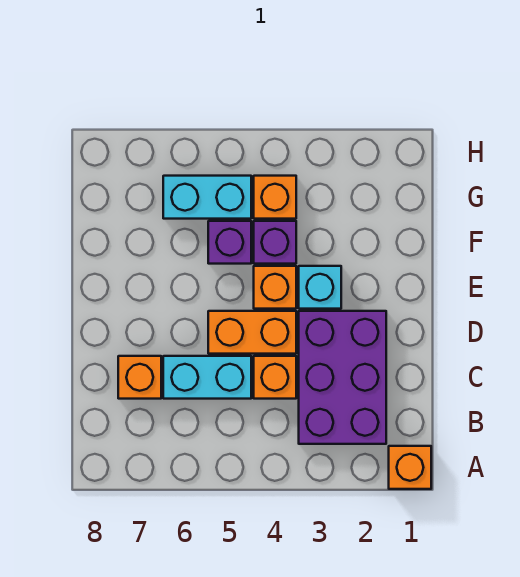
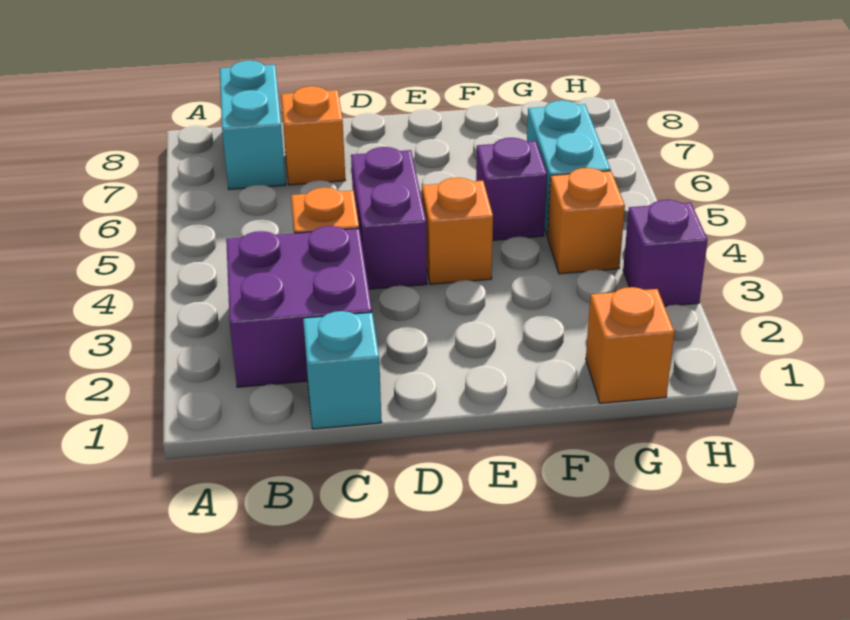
orange brick A1 level 1 -> orange brick G1 level 1
purple brick B2:D3 level 1 -> purple brick B2:C3 level 1
cyan brick C5:C6 level 1 -> cyan brick B7:B8 level 1
orange brick D4:D5 level 1 -> purple brick D4:D5 level 1
cyan brick E3 level 1 -> cyan brick C1 level 1
purple brick F4 level 1 -> purple brick H3 level 1

